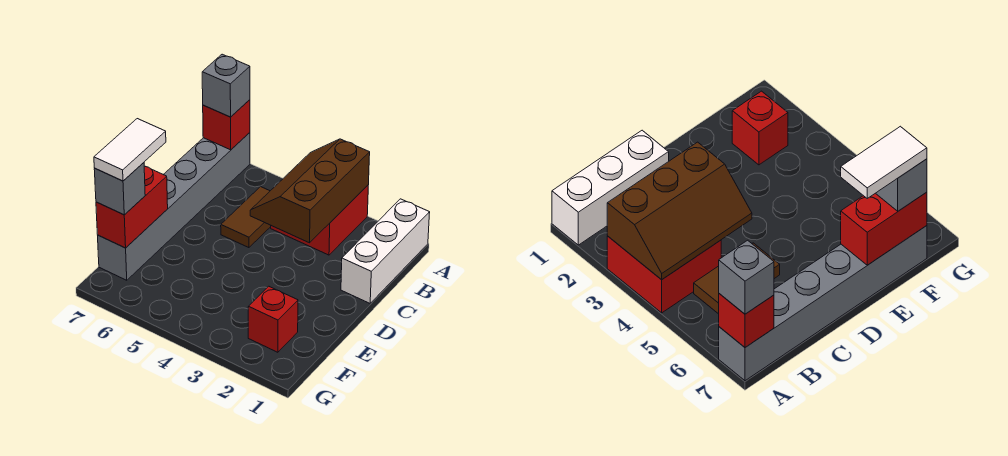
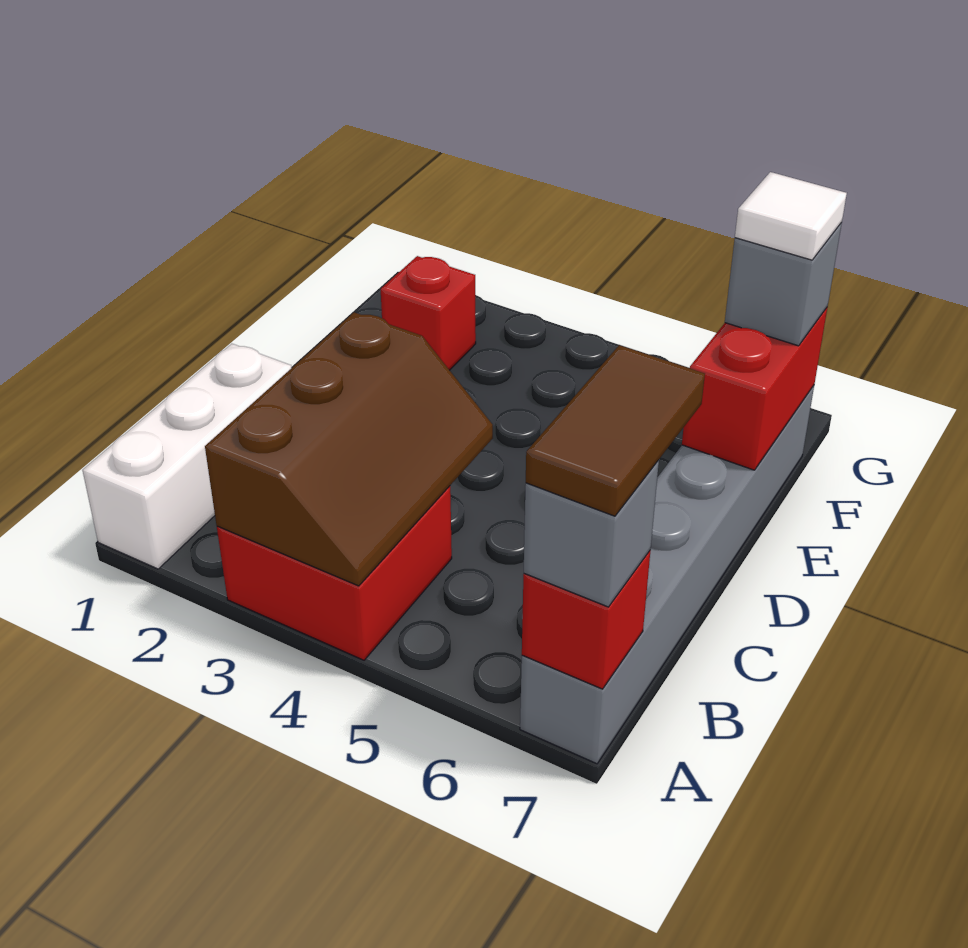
brown tile B5:C5 level 1 -> brown tile A7:B7 level 4
white tile E7:F7 level 4 -> white tile F7 level 4

